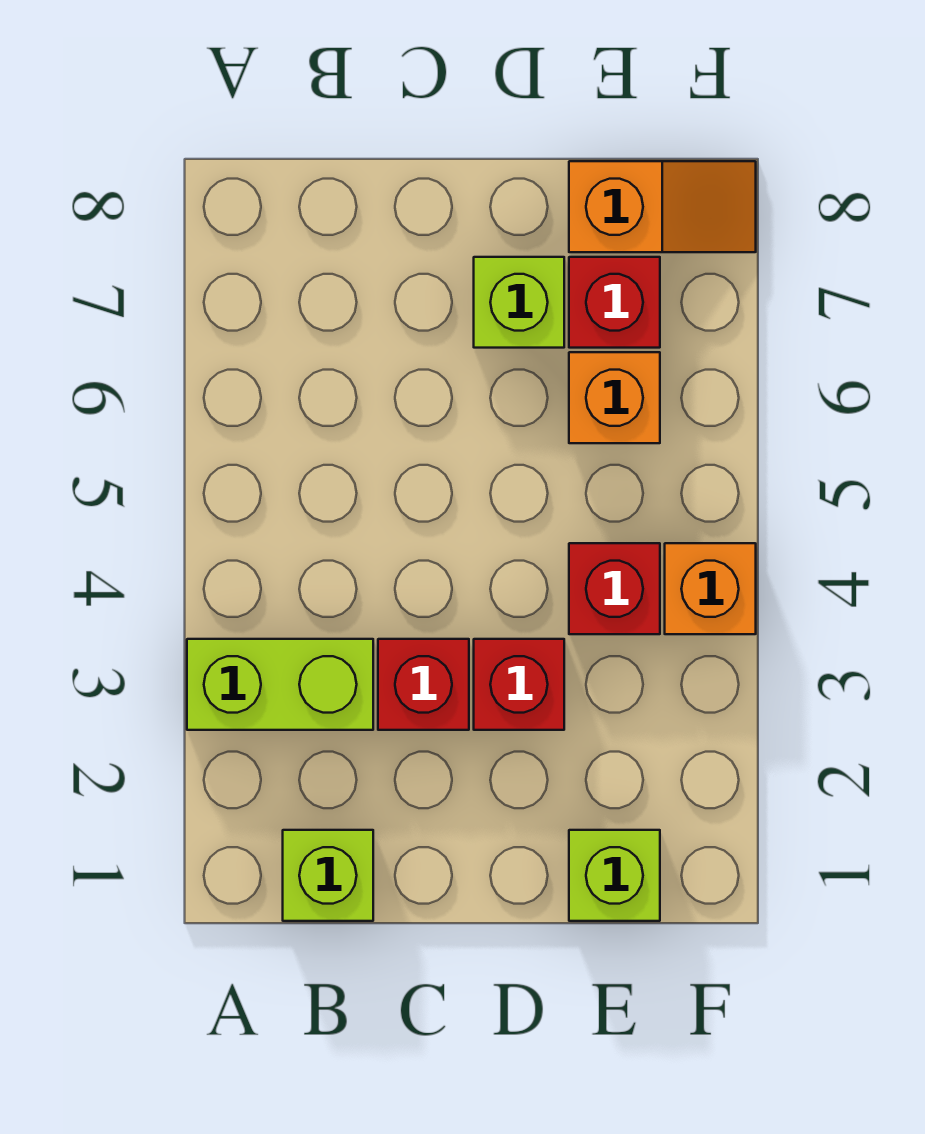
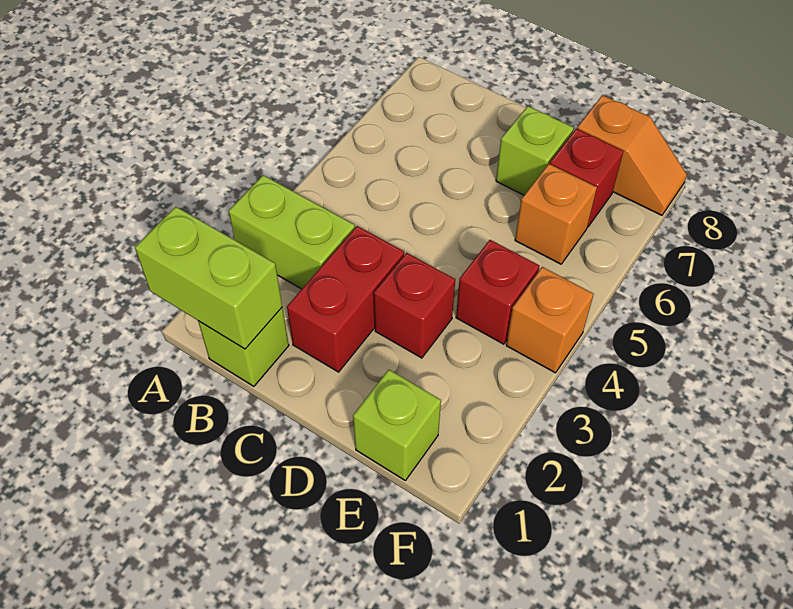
none -> lime brick A1:B1 level 2
red brick C3 level 1 -> red brick C2:C3 level 1

